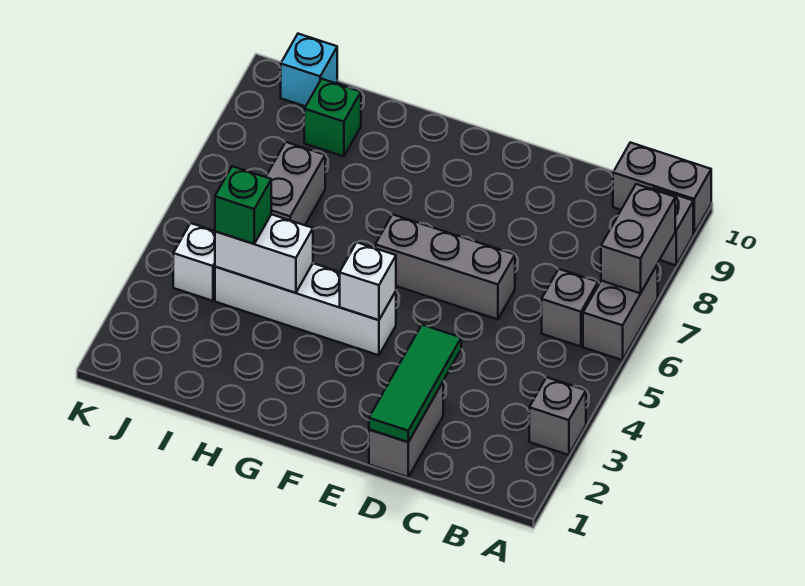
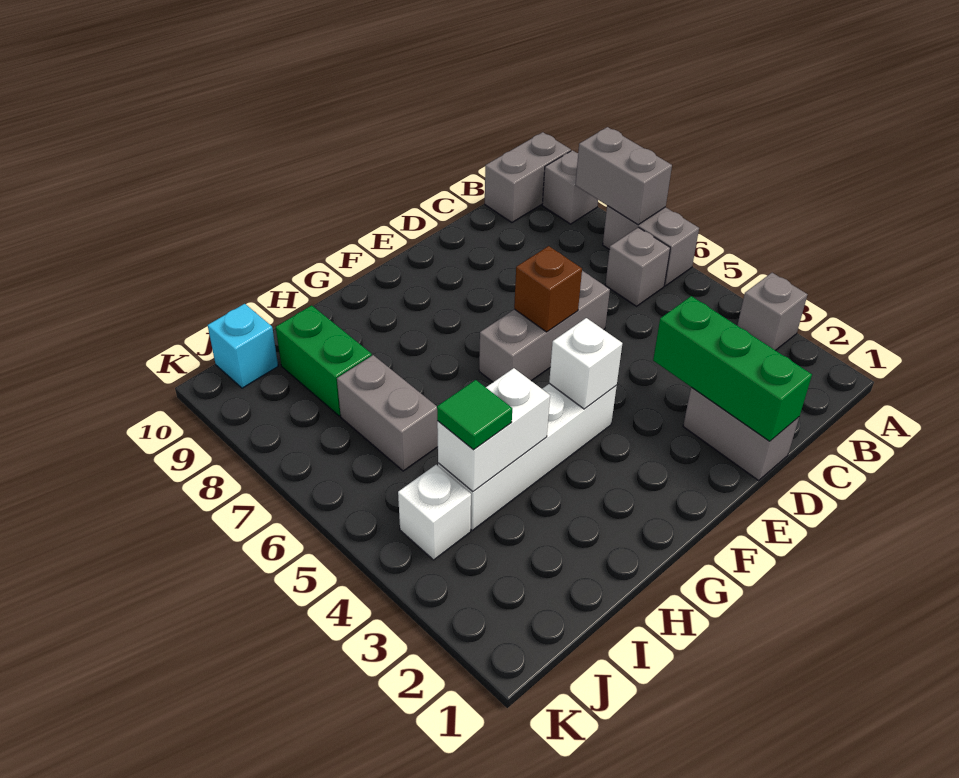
green tile D1:D3 level 2 -> green brick D1:D3 level 2
none -> brown brick E6 level 2
green brick I4 level 3 -> green tile I4 level 3
green brick I9 level 1 -> green brick I8:I9 level 1

